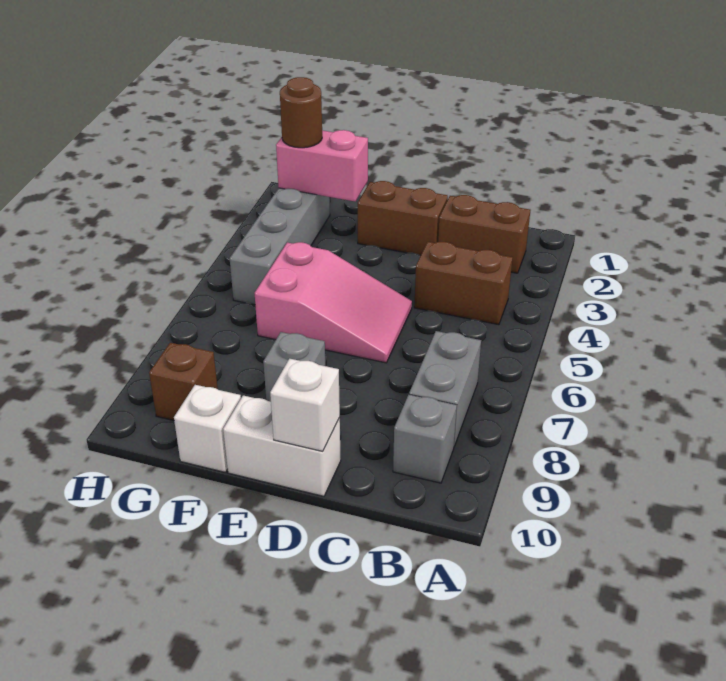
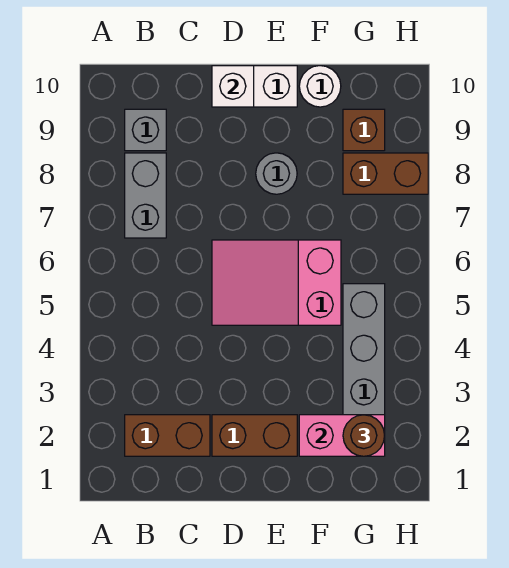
brown brick B4:C4 level 1 -> brown brick G8:H8 level 1
grey brick E8 level 1 -> grey round brick E8 level 1
white brick F10 level 1 -> white round brick F10 level 1

